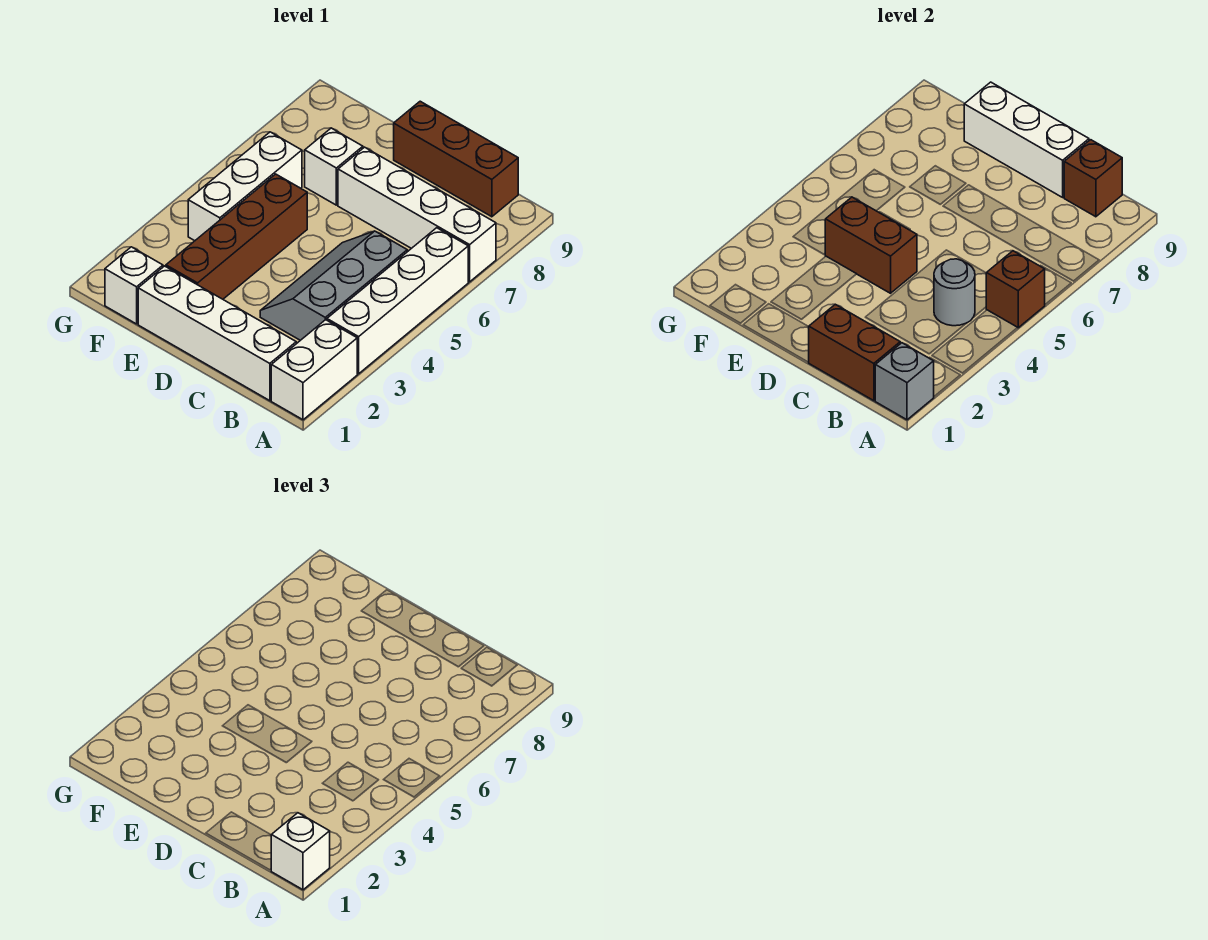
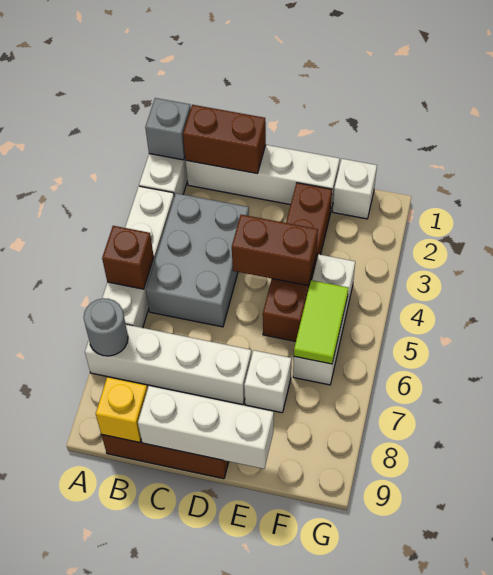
white brick A1 level 3 -> none
grey slope B3:C5 level 1 top B -> grey brick B3:C5 level 1
grey round brick B4 level 2 -> grey round brick A7 level 2
brown brick B9 level 2 -> yellow brick B9 level 2
none -> lime tile F5:F6 level 2

